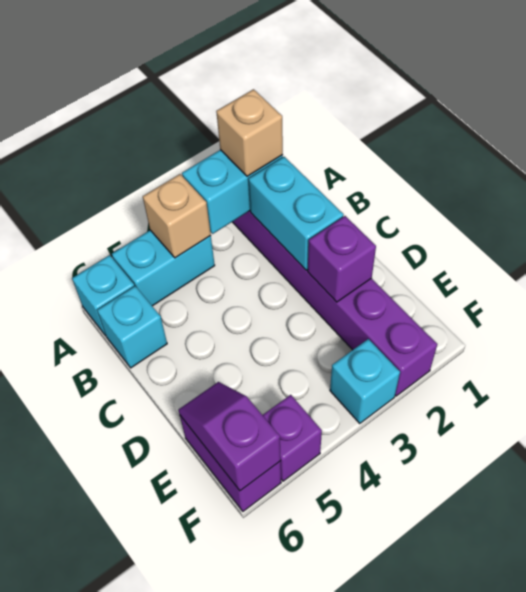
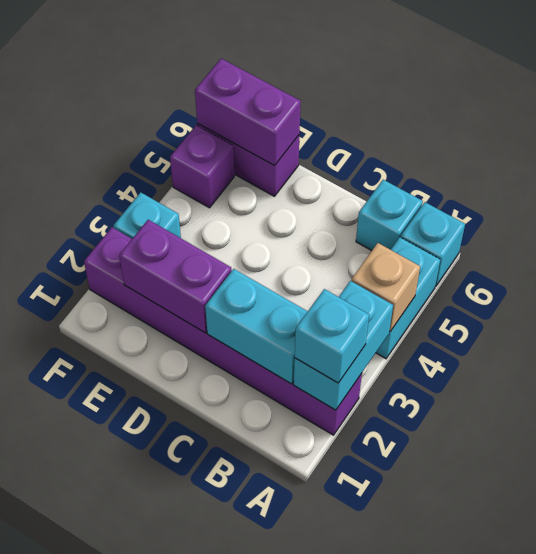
tan brick A2 level 3 -> cyan brick A2 level 3
purple brick D2 level 2 -> purple brick D2:E2 level 2
purple slope E6:F6 level 2 top F -> purple brick E6:F6 level 2

